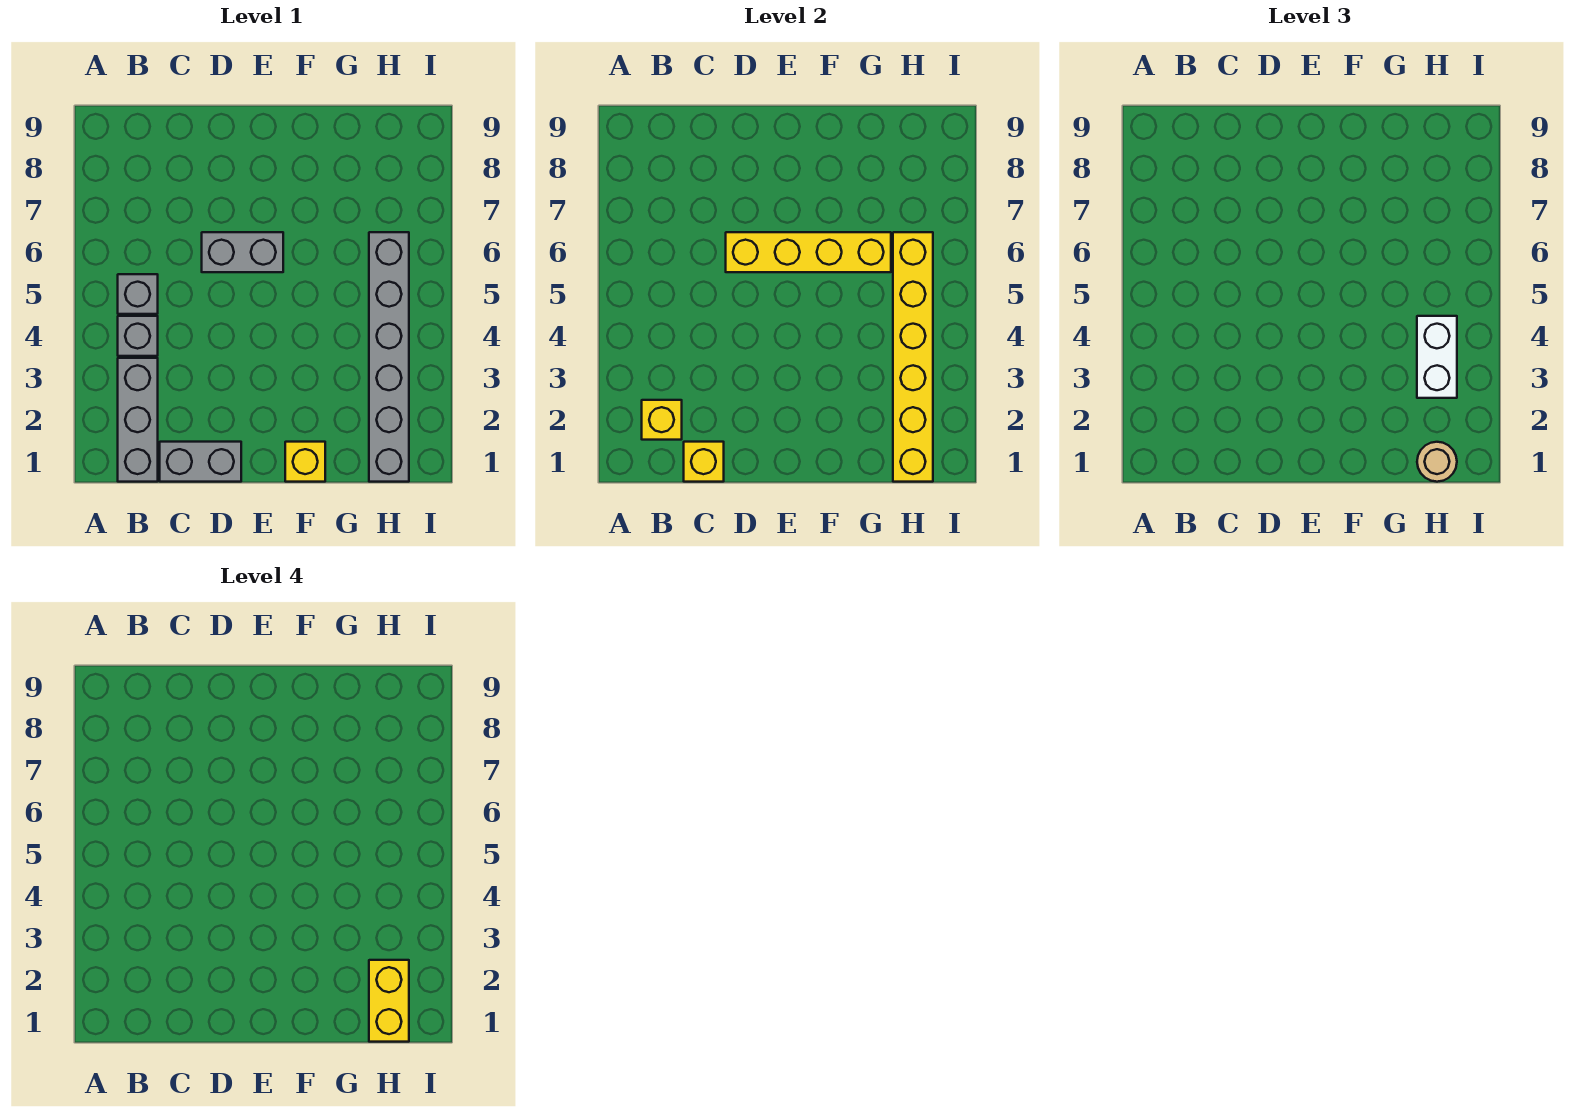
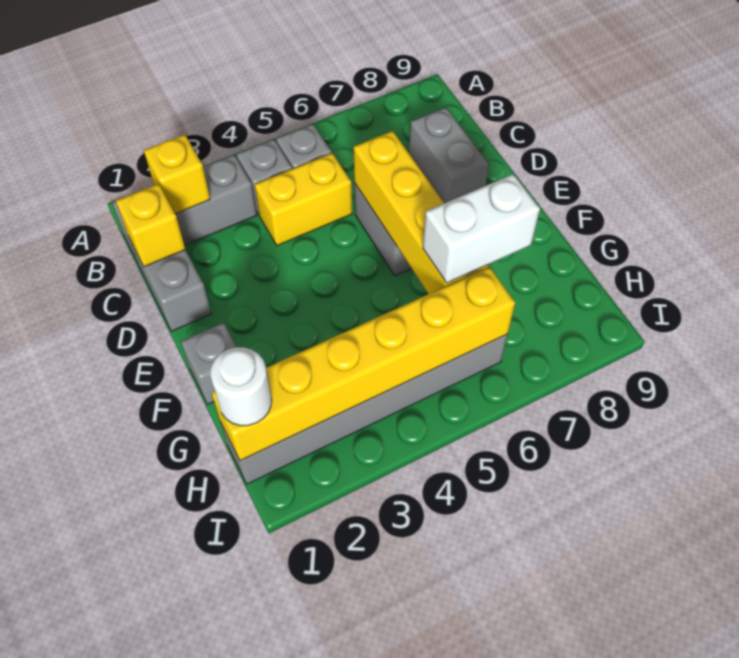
none -> grey brick C8:D8 level 1
yellow brick F1 level 1 -> grey brick F1 level 1
tan round brick H1 level 3 -> white round brick H1 level 3
yellow brick H1:H2 level 4 -> yellow brick C4:C5 level 1
white brick H3:H4 level 3 -> white brick G6:G7 level 3

